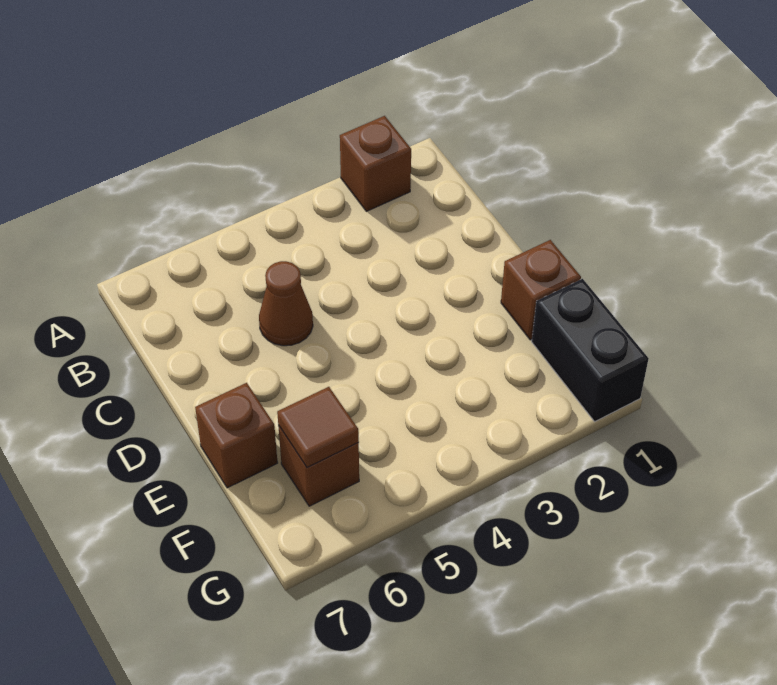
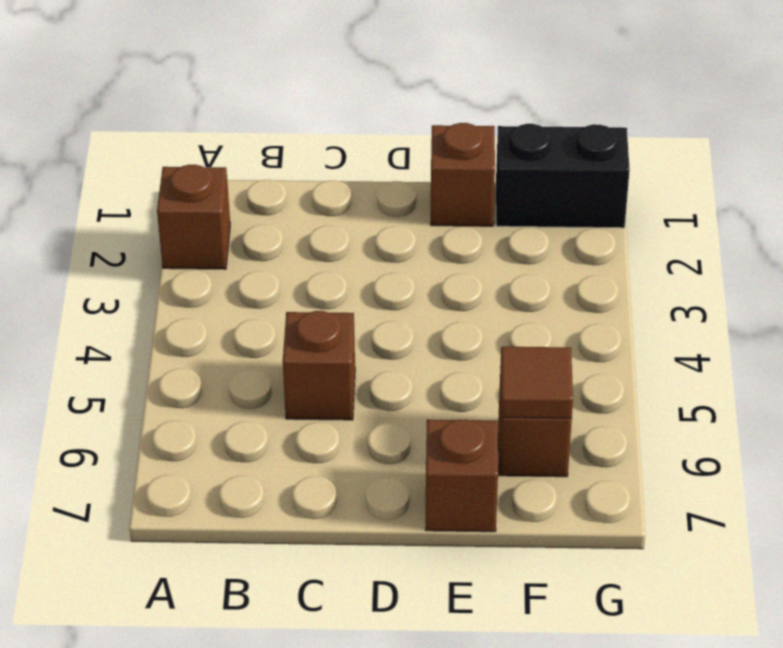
brown cone C5 level 1 -> brown brick C5 level 1

